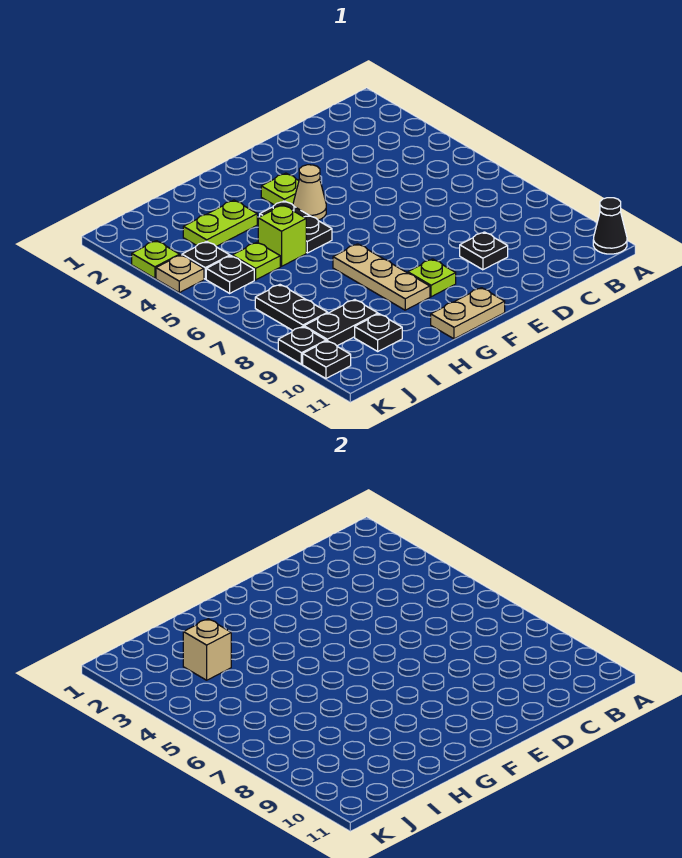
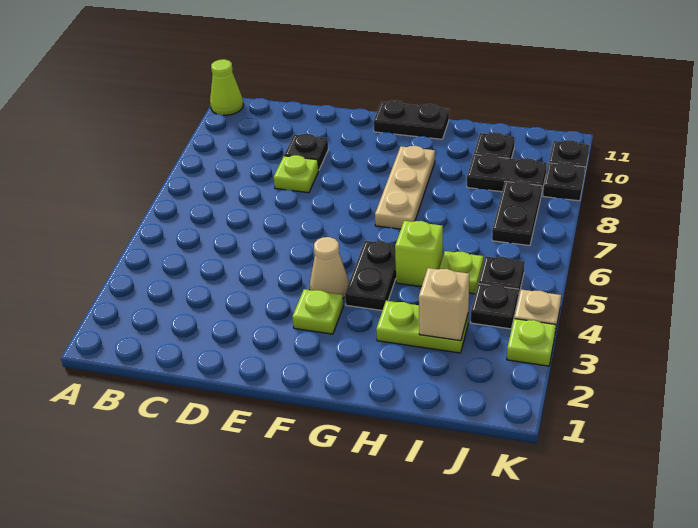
black cone A11 level 1 -> lime cone A11 level 1
lime plate F9 level 1 -> lime plate D8 level 1
tan plate F11:G11 level 1 -> black plate F11:G11 level 1

